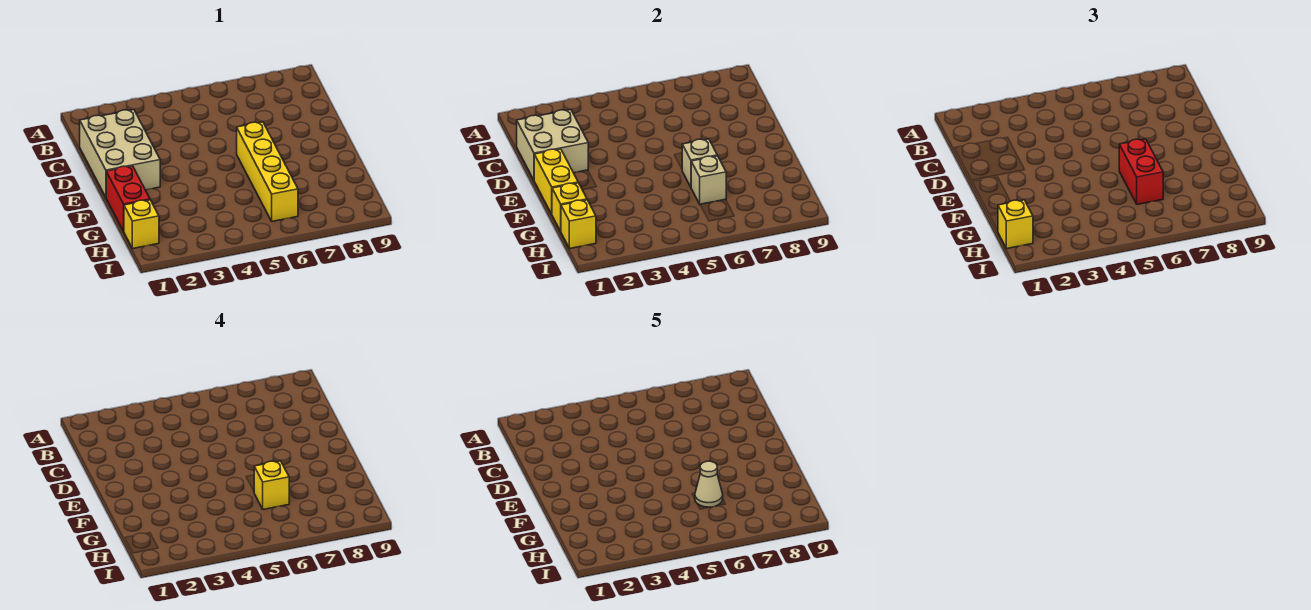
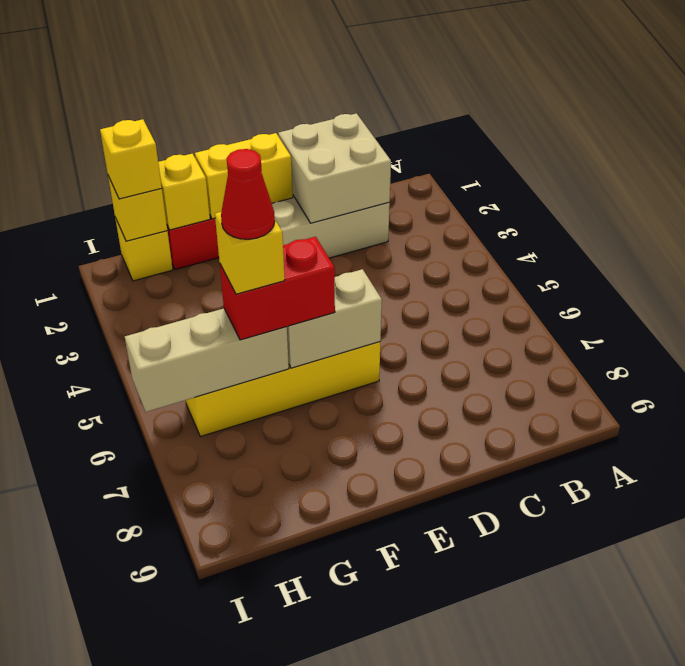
tan brick F6 level 2 -> tan brick E6:F6 level 2
tan brick G6 level 2 -> tan brick G6:I6 level 2
tan cone G6 level 5 -> red cone G6 level 5

